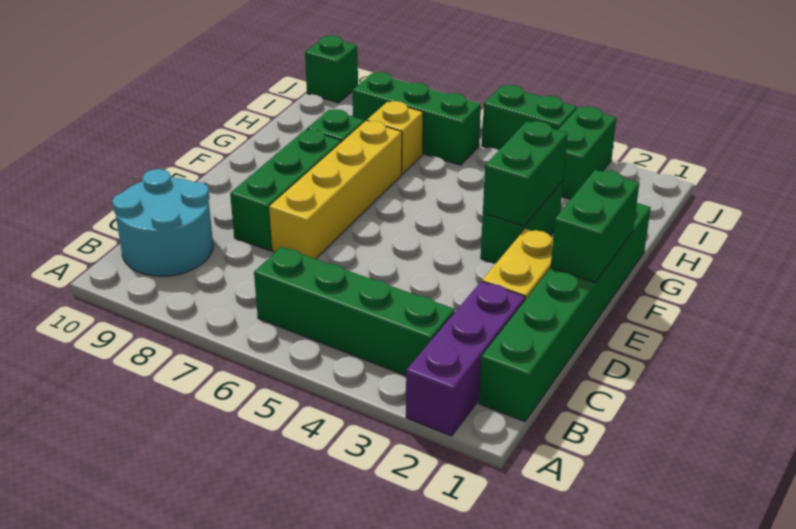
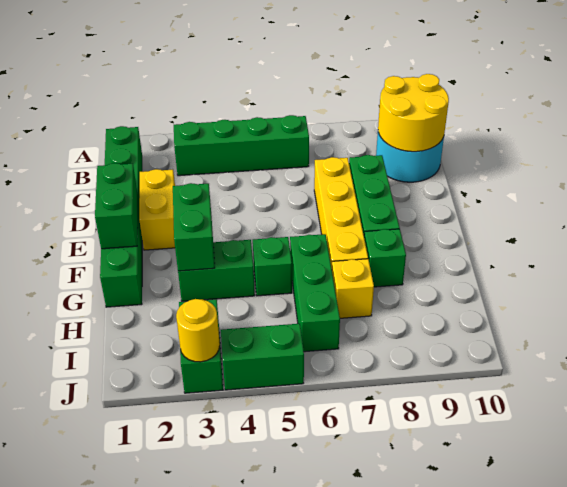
purple brick A2:C2 level 1 -> none
none -> yellow round brick B9:C10 level 2
green brick F3:G3 level 1 -> green brick G3:G4 level 1
green brick I6:I8 level 1 -> green brick G6:I6 level 1
none -> yellow round brick J3 level 2
green brick J10 level 1 -> green brick G5 level 1

